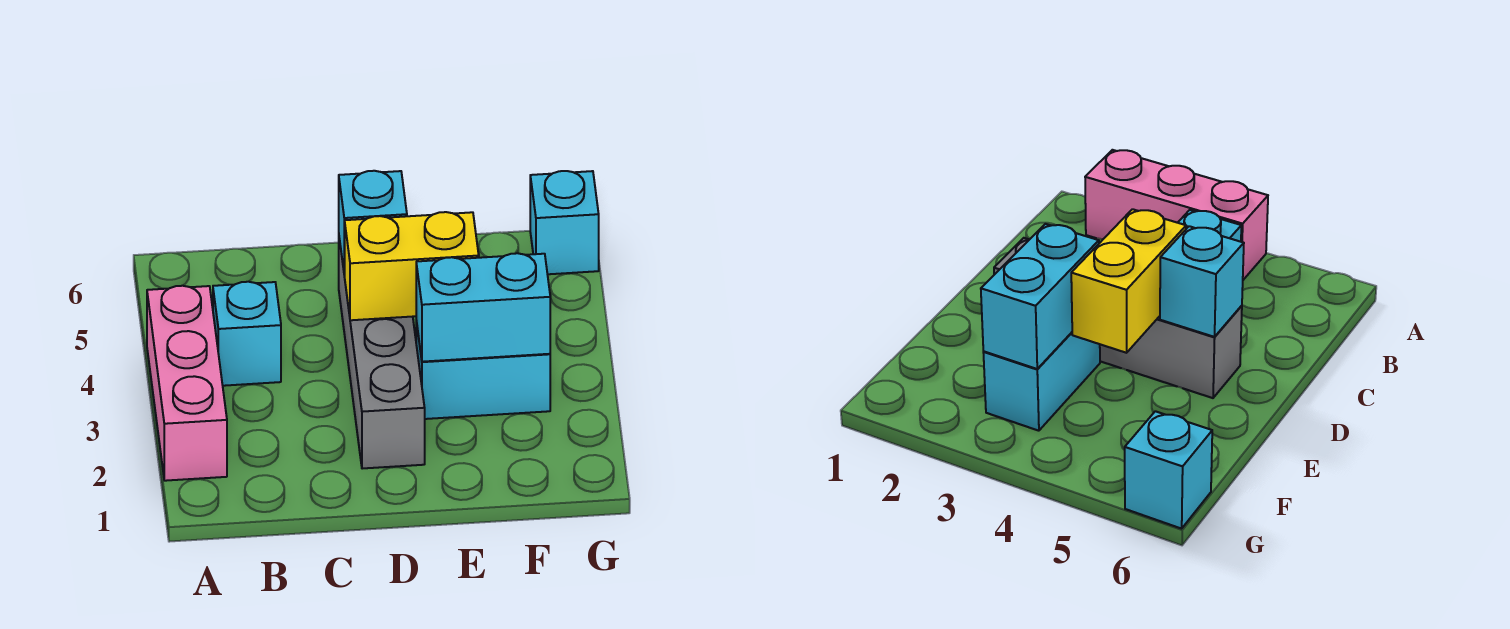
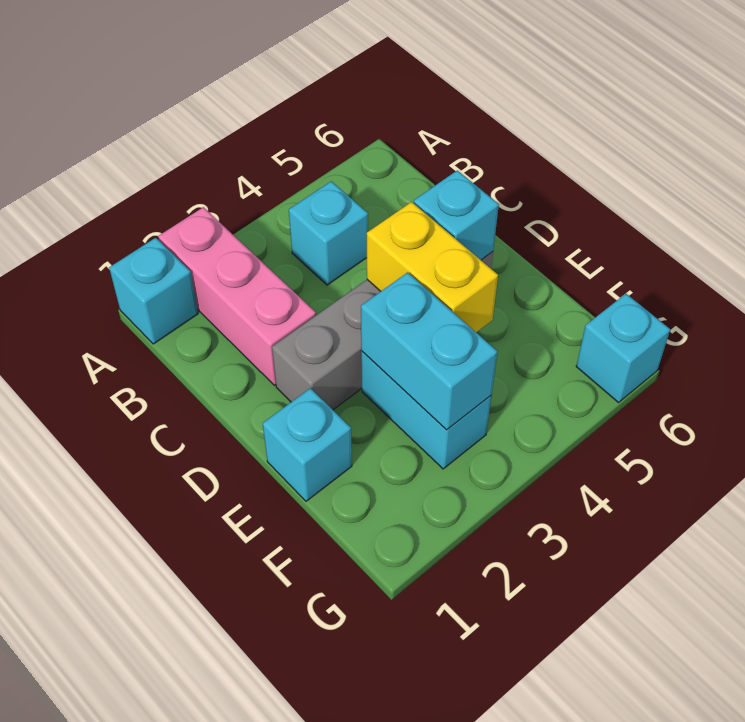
none -> cyan brick A1 level 1
pink brick A2:A4 level 1 -> pink brick A2:C2 level 1
none -> cyan brick E1 level 1

